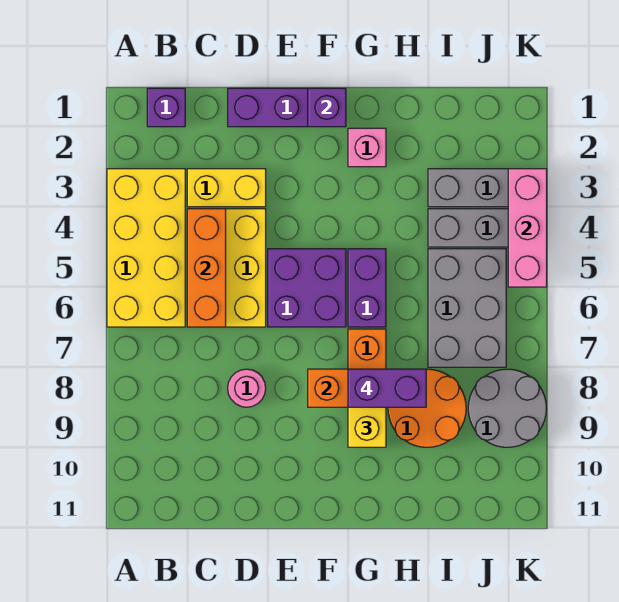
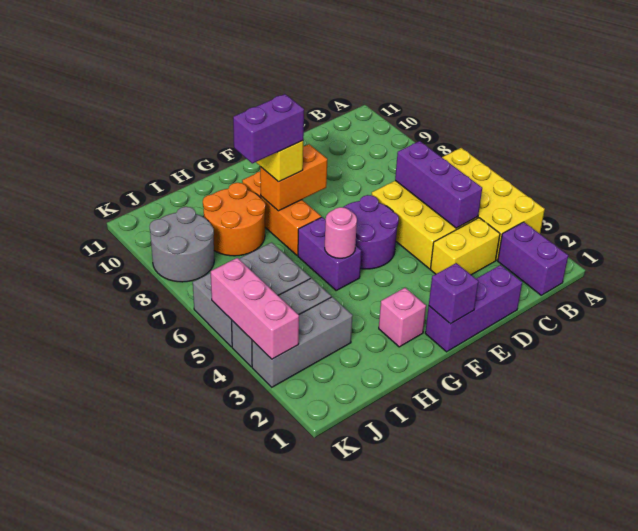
purple brick B1 level 1 -> purple brick B1:B2 level 1
orange brick C4:C6 level 2 -> purple brick C4:C6 level 2
pink round brick D8 level 1 -> pink round brick G5 level 2
purple brick E5:F6 level 1 -> purple round brick E5:F6 level 1
grey brick I5:J7 level 1 -> grey brick I5:K6 level 1

